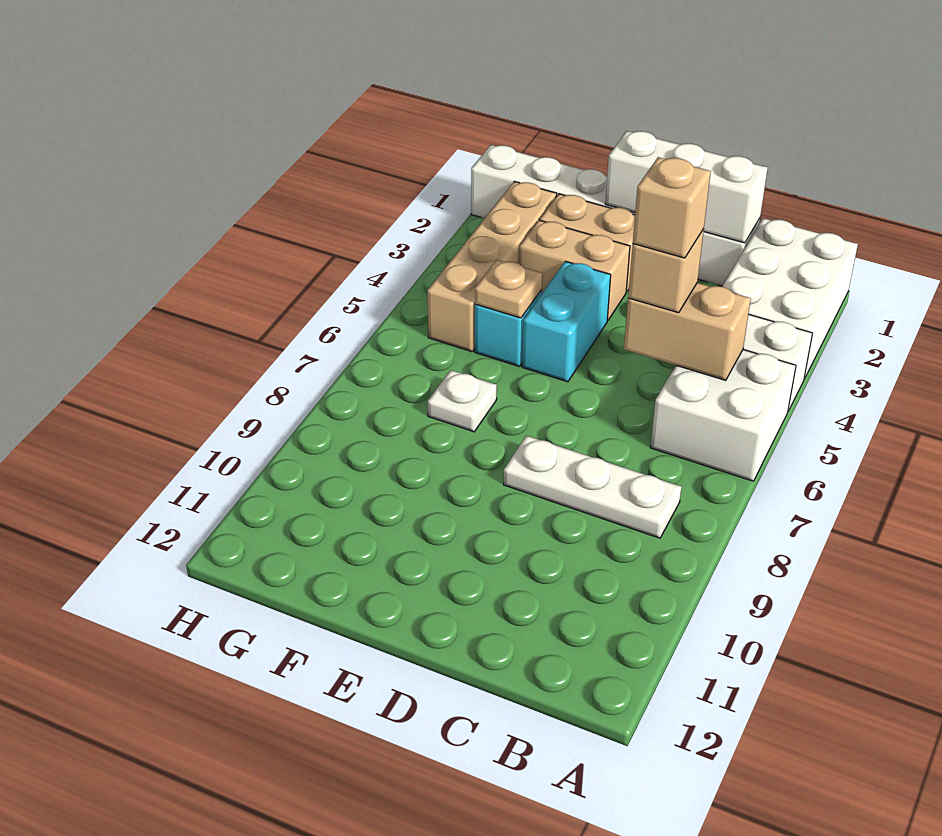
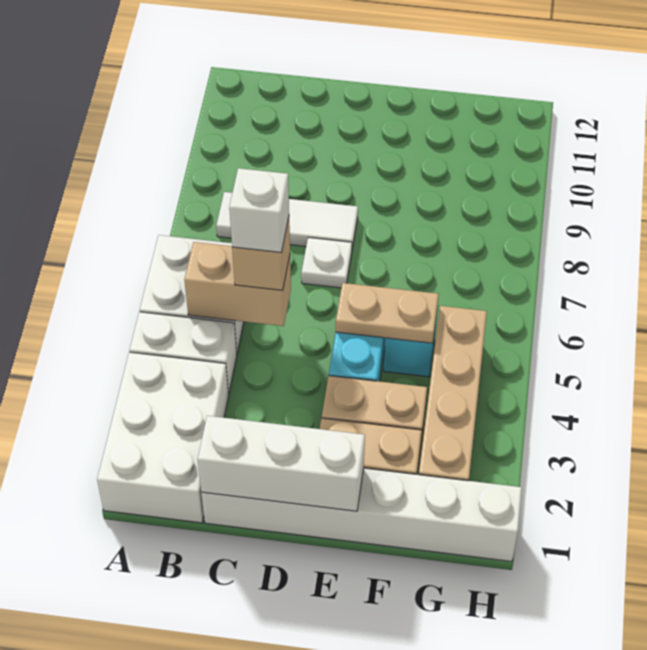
white plate B8:D8 level 1 -> white tile B8:D8 level 1
tan brick C5 level 4 -> white brick C5 level 4
tan plate F5 level 2 -> tan plate E5:F5 level 2
white plate F7 level 1 -> white plate D7 level 1

